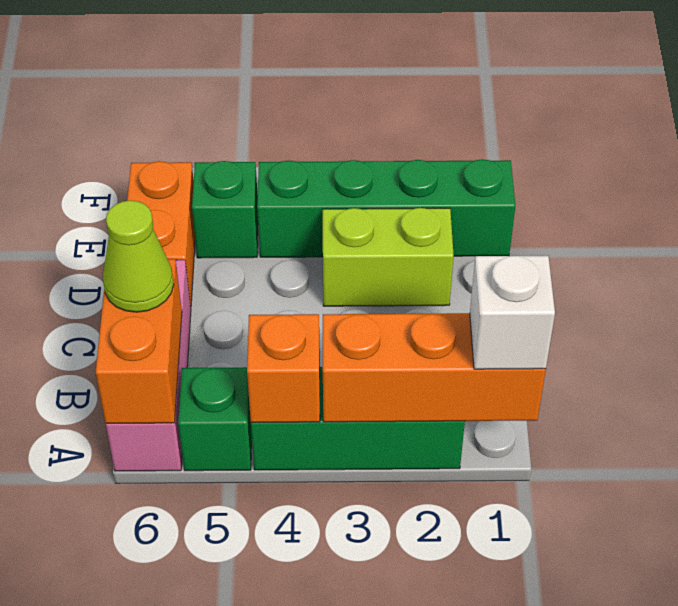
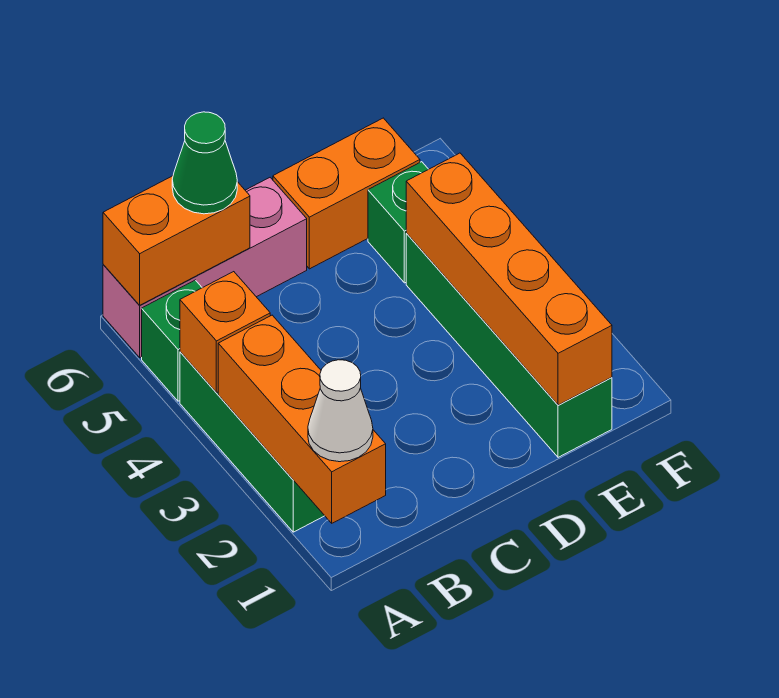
white brick A1 level 3 -> white cone A1 level 3
lime cone B6 level 3 -> green cone B6 level 3
lime brick D2:D3 level 1 -> none
none -> orange brick E1:E4 level 2

